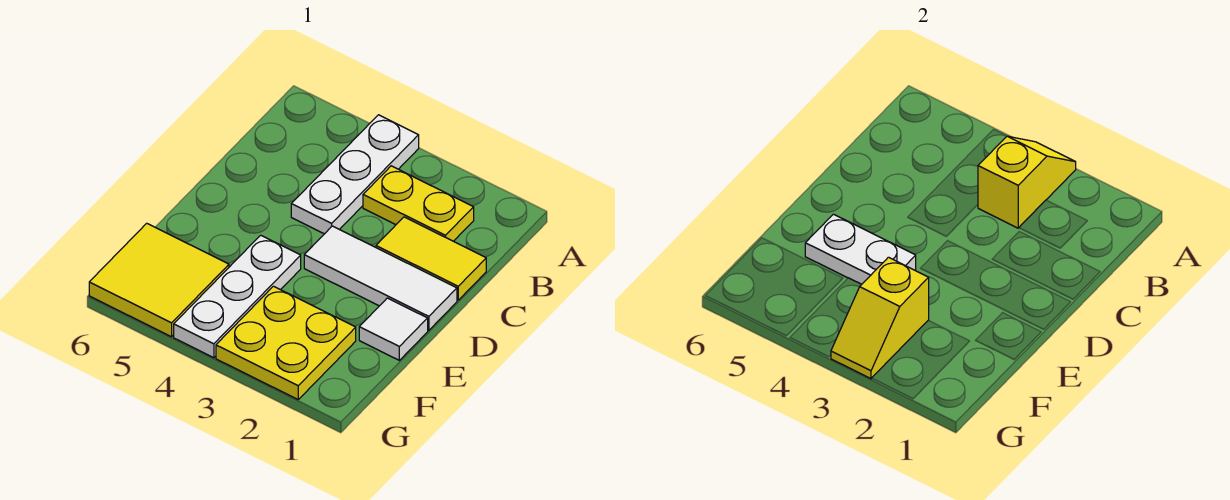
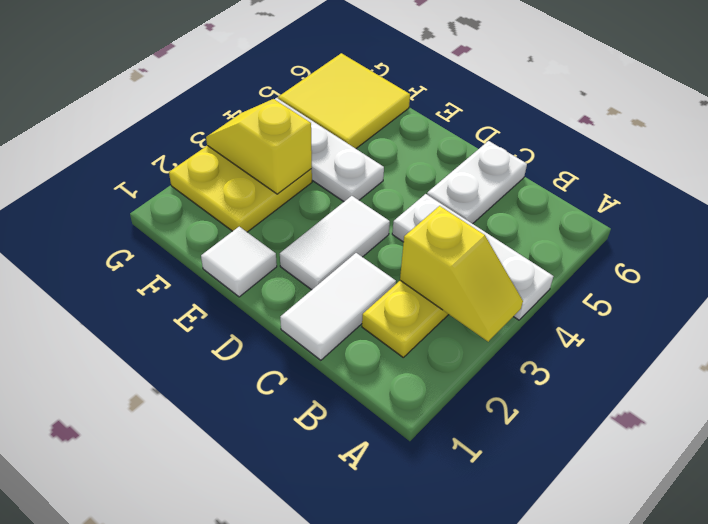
yellow tile C1:C2 level 1 -> white tile C1:C2 level 1
white tile D1:D3 level 1 -> white tile D2:D3 level 1
white plate E4:E5 level 2 -> white plate C5:C6 level 1

